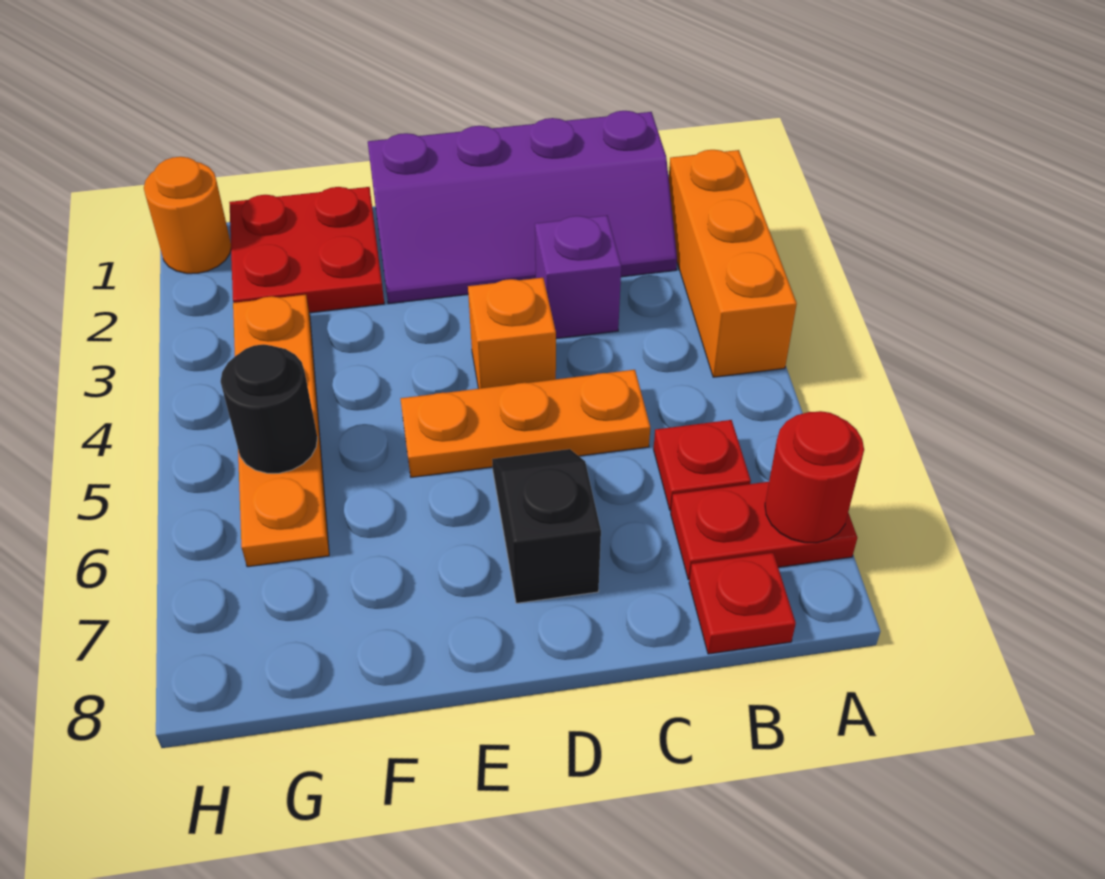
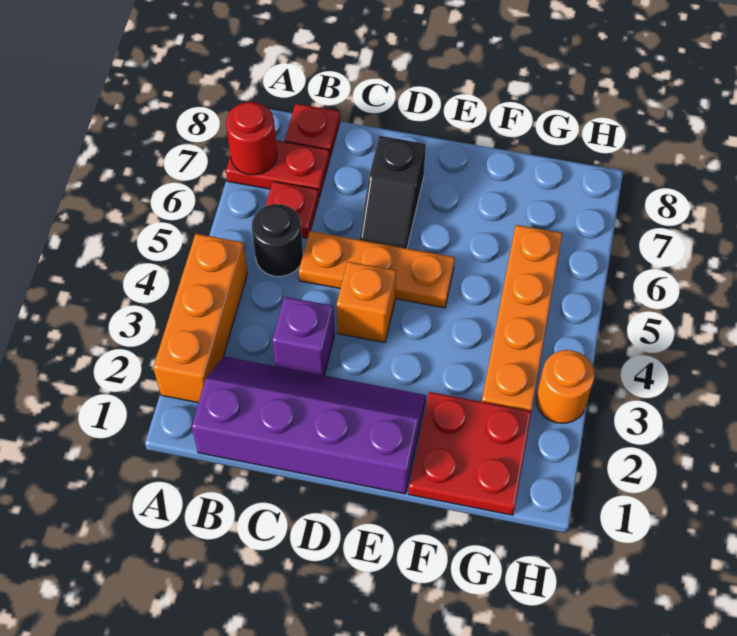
black round brick G5 level 2 -> black round brick B5 level 1
orange round brick H1 level 1 -> orange round brick H3 level 1

